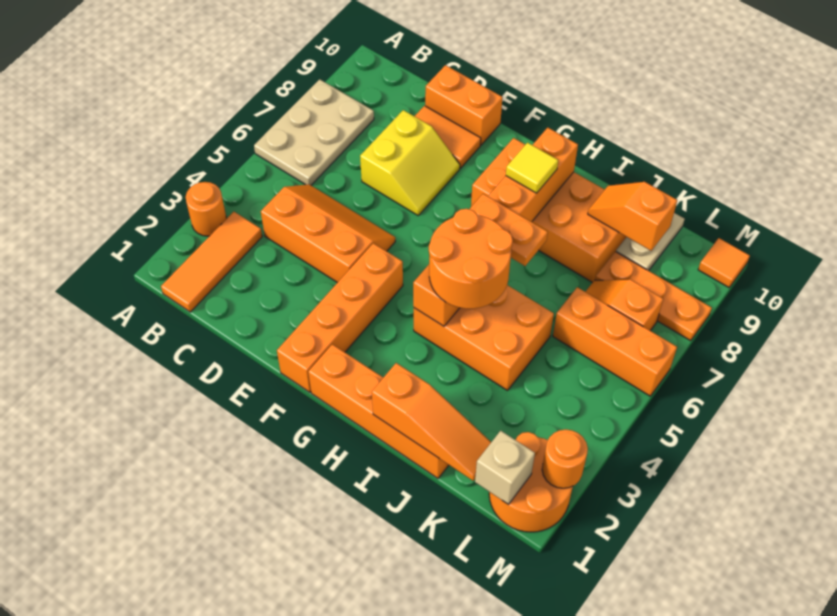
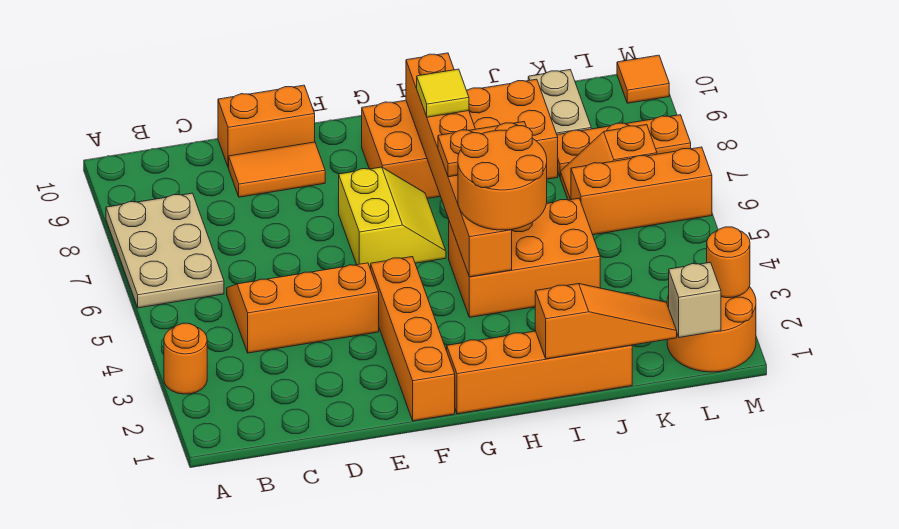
orange tile B1:B3 level 1 -> none
yellow slope D7:E8 level 1 top D -> yellow slope F6:G7 level 1 top F
orange slope J9:K9 level 2 top K -> none

